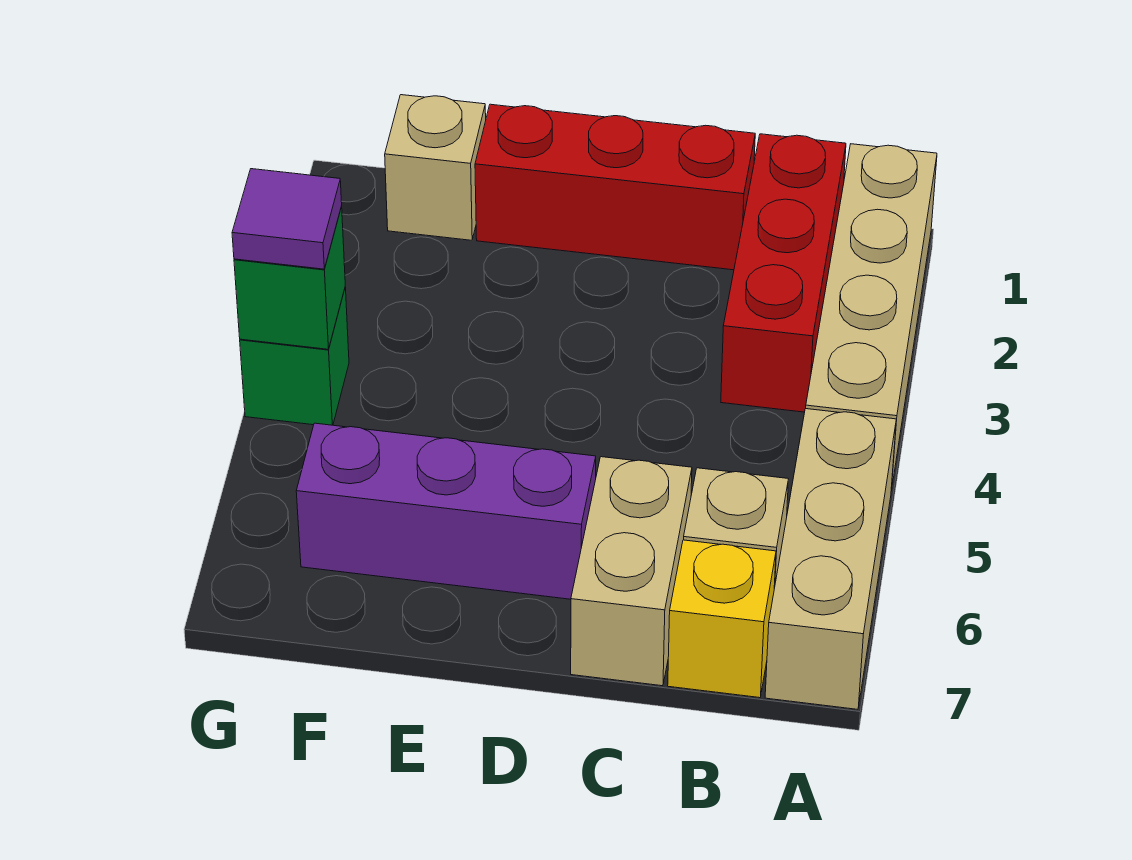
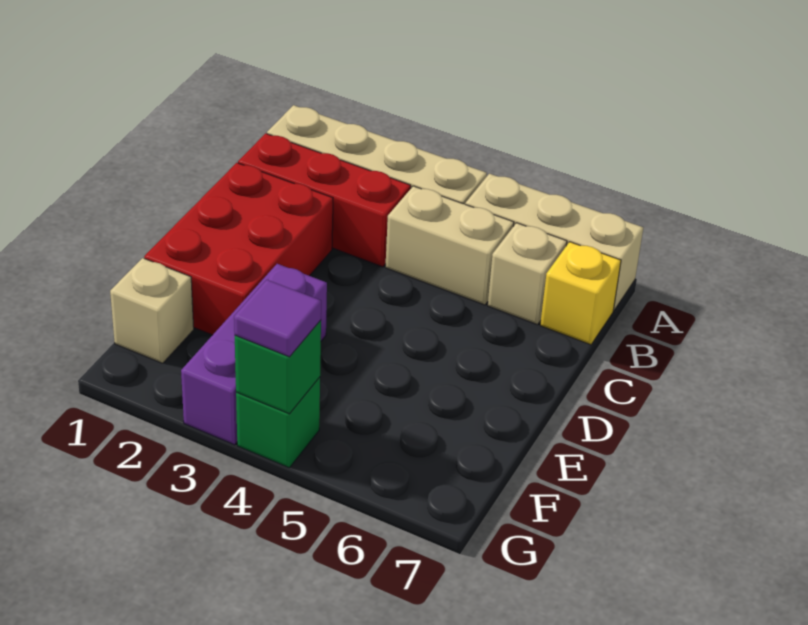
red brick C1:E1 level 1 -> red brick C1:E2 level 1
tan brick C6:C7 level 1 -> tan brick B4:B5 level 1
purple brick D6:F6 level 1 -> purple brick E3:G3 level 1

